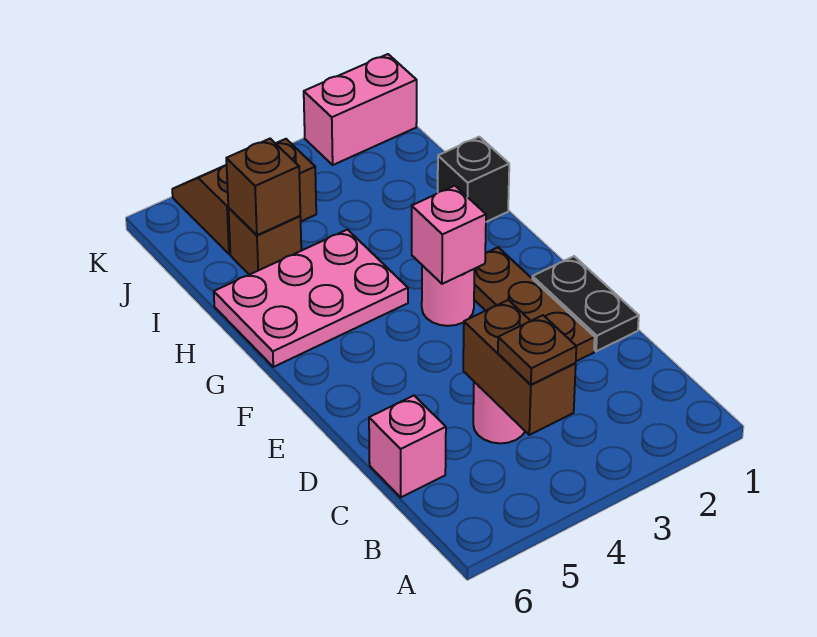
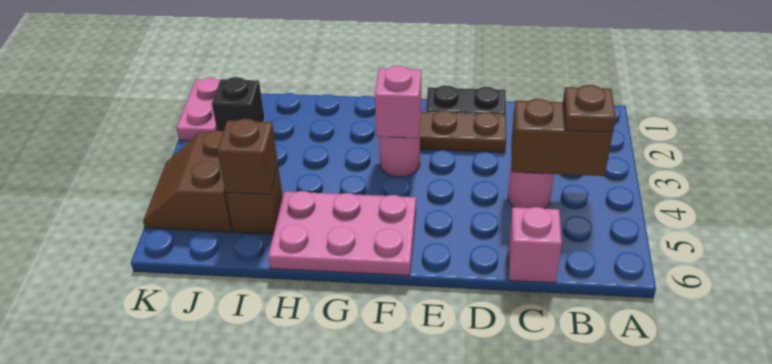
pink plate G4:H6 level 1 -> pink plate F5:H6 level 1
black brick H1 level 1 -> black brick J2 level 1
pink brick K1:K2 level 1 -> pink plate K1:K2 level 1

